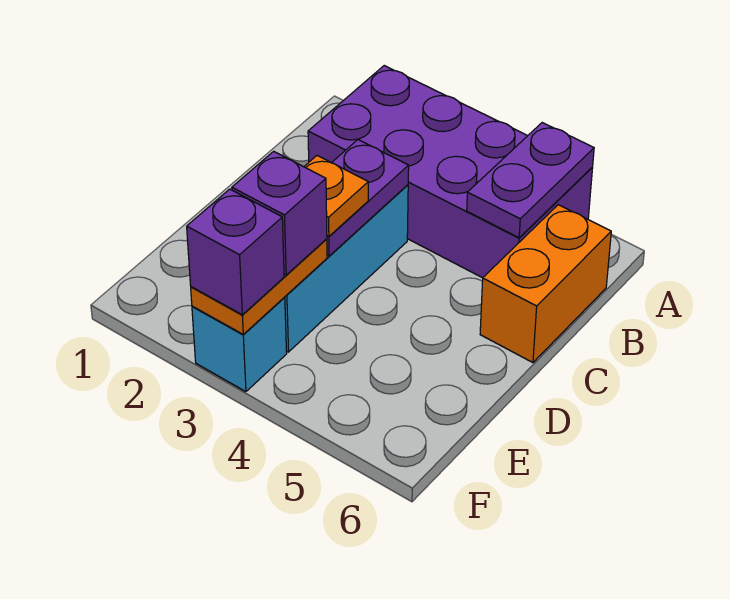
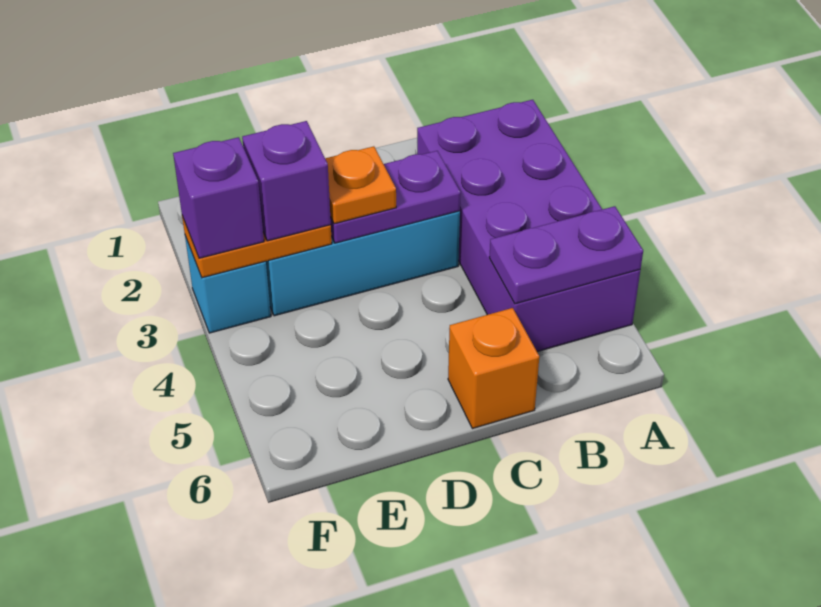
orange brick B6:C6 level 1 -> orange brick C6 level 1

